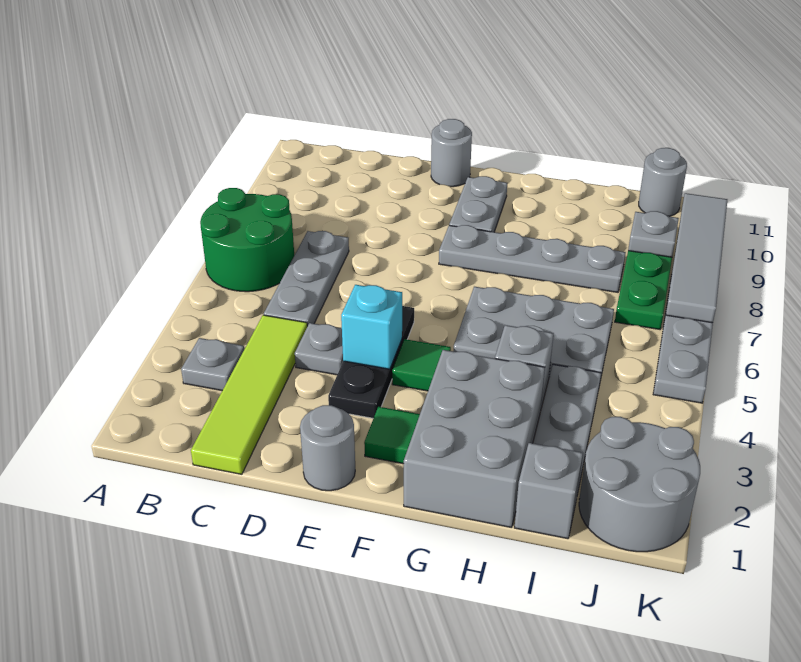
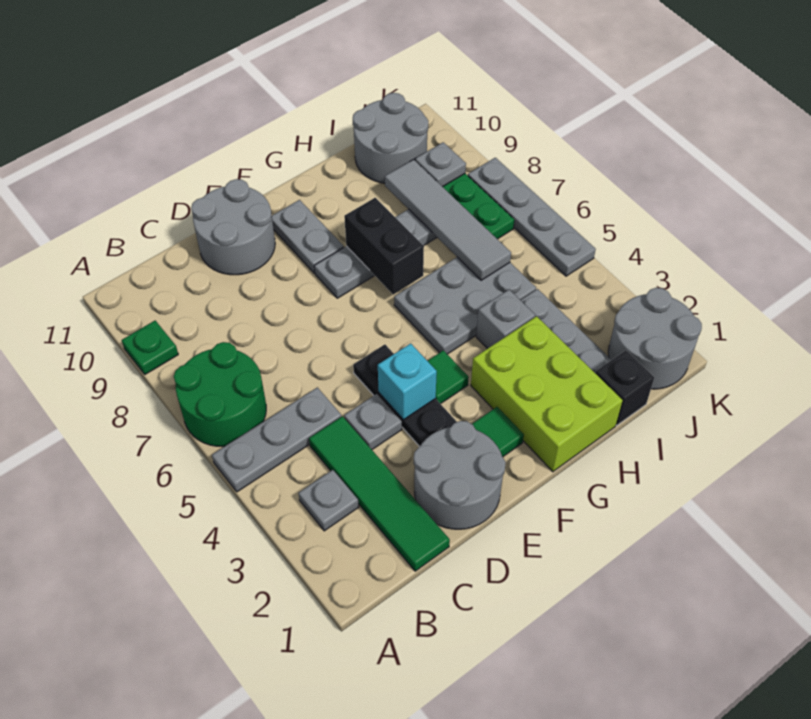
none -> green plate A9 level 1
lime tile C1:C4 level 1 -> green tile C1:C4 level 1
grey plate C5:C7 level 1 -> grey plate A5:C5 level 1
grey round brick E1 level 1 -> grey round brick D1:E2 level 1
grey round brick E11 level 1 -> grey round brick D10:E11 level 1
grey brick G1:H3 level 1 -> lime brick G1:H3 level 1
none -> black brick G7:G8 level 2
grey brick I1 level 1 -> black brick I1 level 1
grey round brick J11 level 1 -> grey round brick I10:J11 level 1
grey tile K7:K10 level 2 -> grey tile I6:I9 level 2

